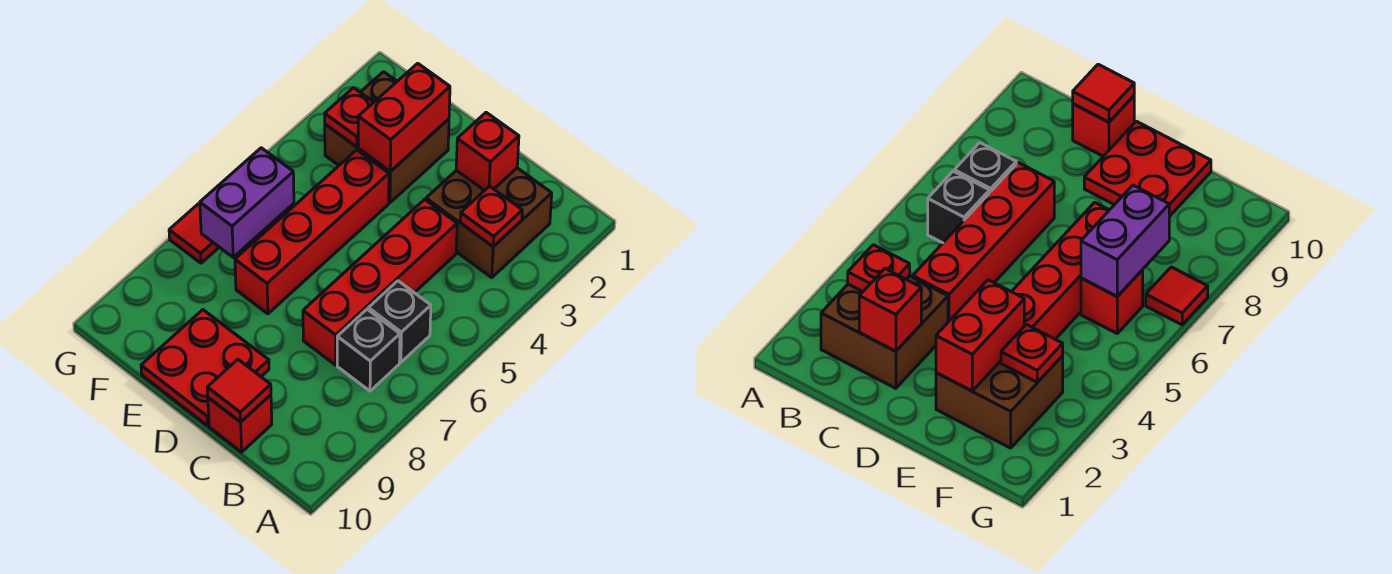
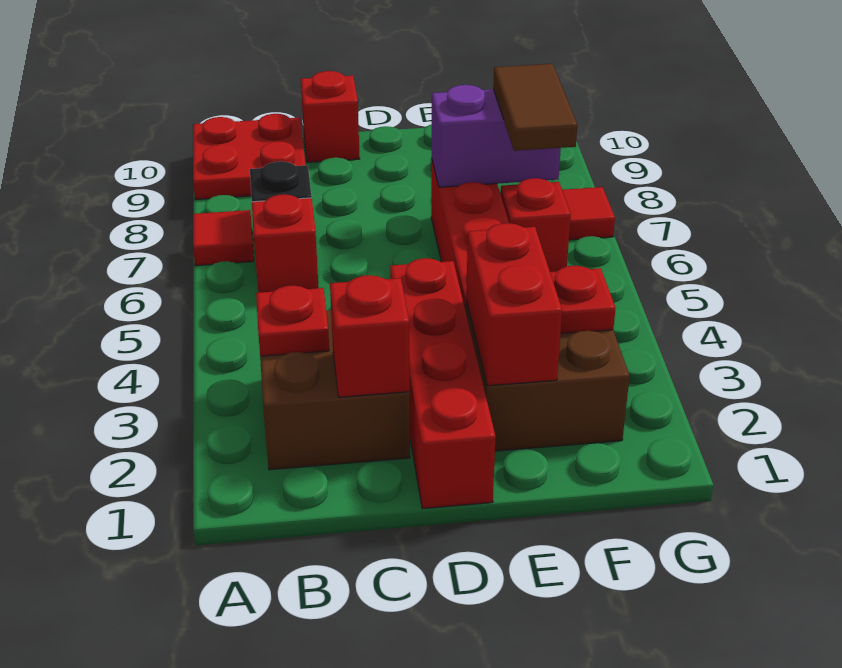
black brick B6 level 1 -> red brick B6 level 1
red brick C4:C7 level 1 -> red brick D1:D4 level 1
red tile C10 level 2 -> red tile A7 level 1
red plate D9:E10 level 1 -> red plate A9:B10 level 1
purple brick F6:F7 level 2 -> purple brick E7:F7 level 2
none -> brown tile F6:F7 level 3

